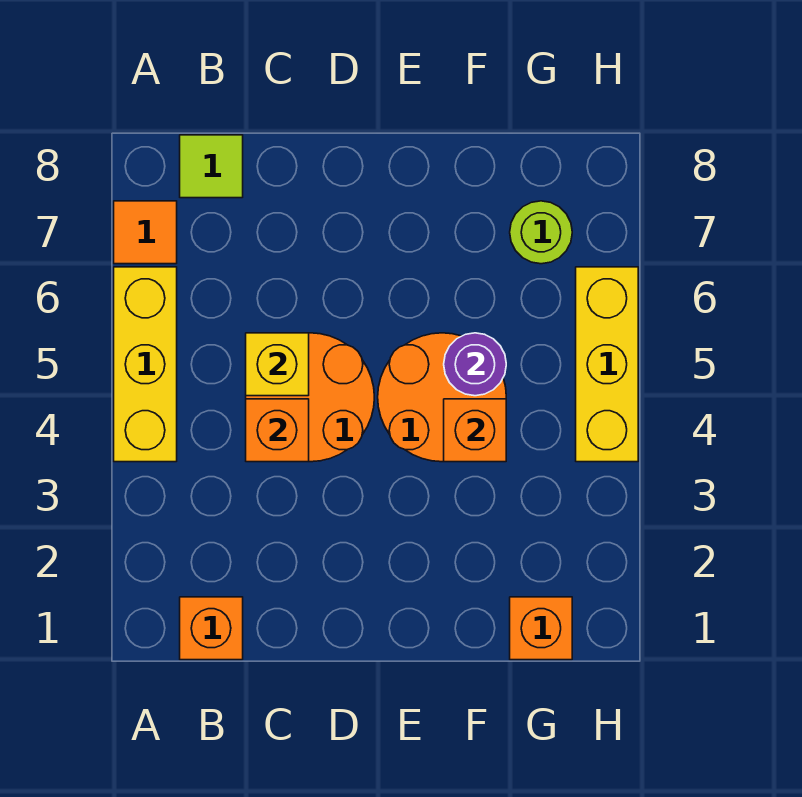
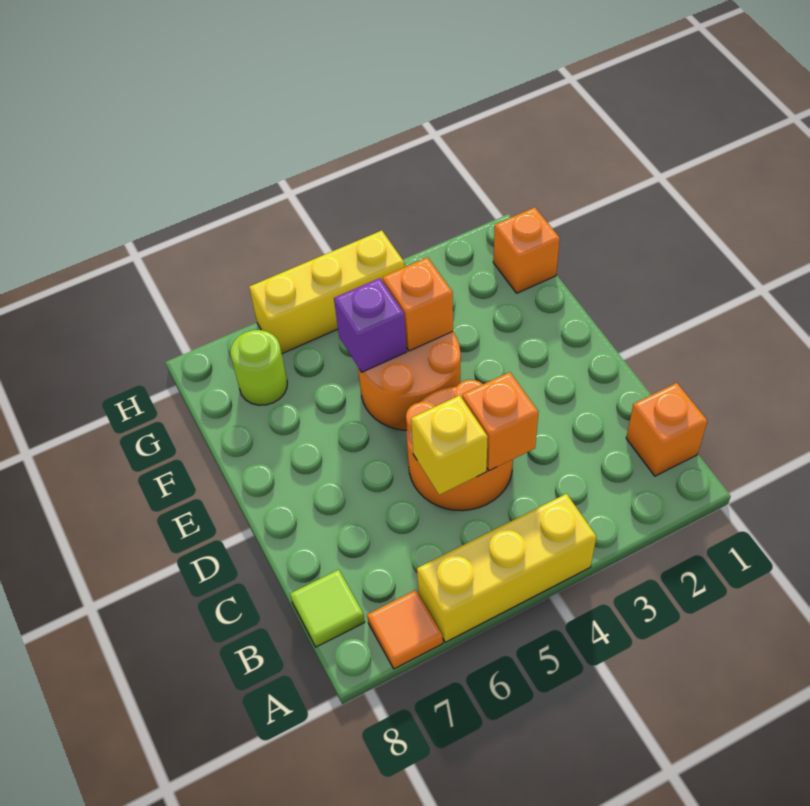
purple round brick F5 level 2 -> purple brick F5 level 2

